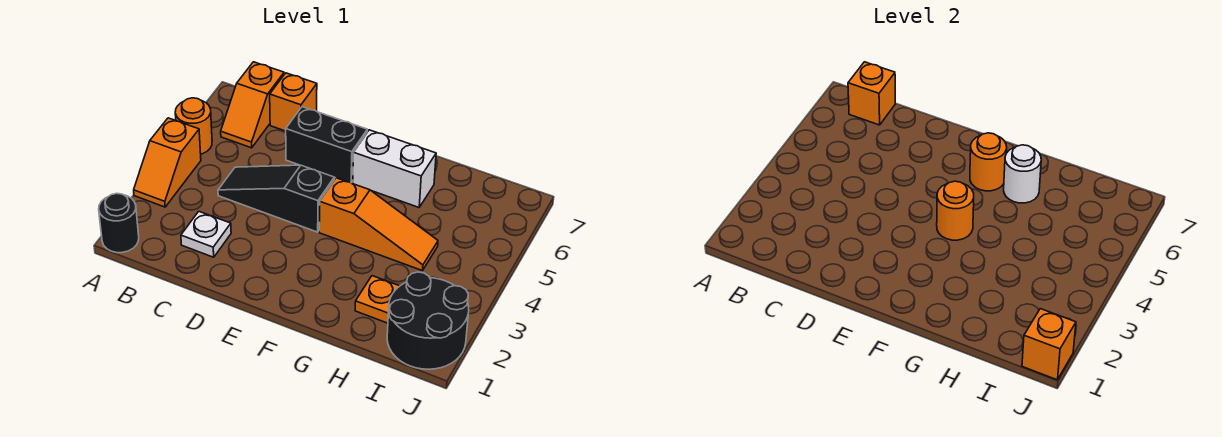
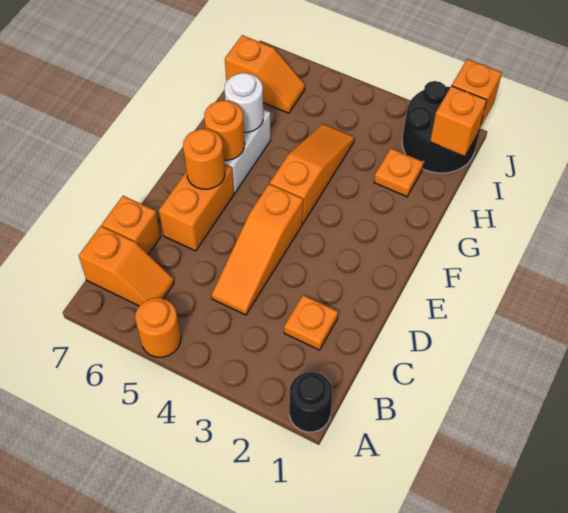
orange slope A3:A4 level 1 top 4 -> orange slope I6:I7 level 1 top 7
orange brick B7 level 2 -> orange brick I1 level 2
white plate C2 level 1 -> orange plate C2 level 1
black slope C4:E4 level 1 top E -> orange slope C4:E4 level 1 top E
black brick D6:E6 level 1 -> orange brick D6:E6 level 1
orange round brick F4 level 2 -> orange round brick E6 level 2

